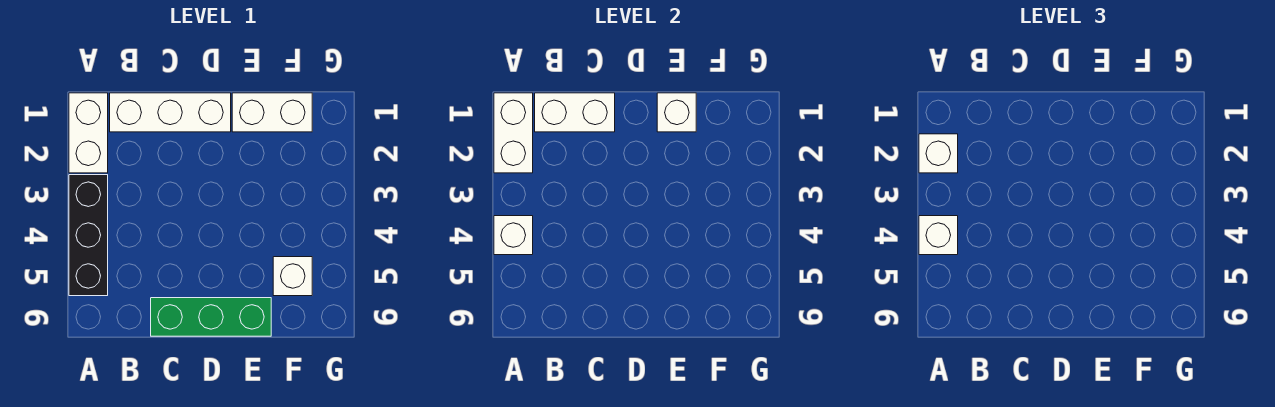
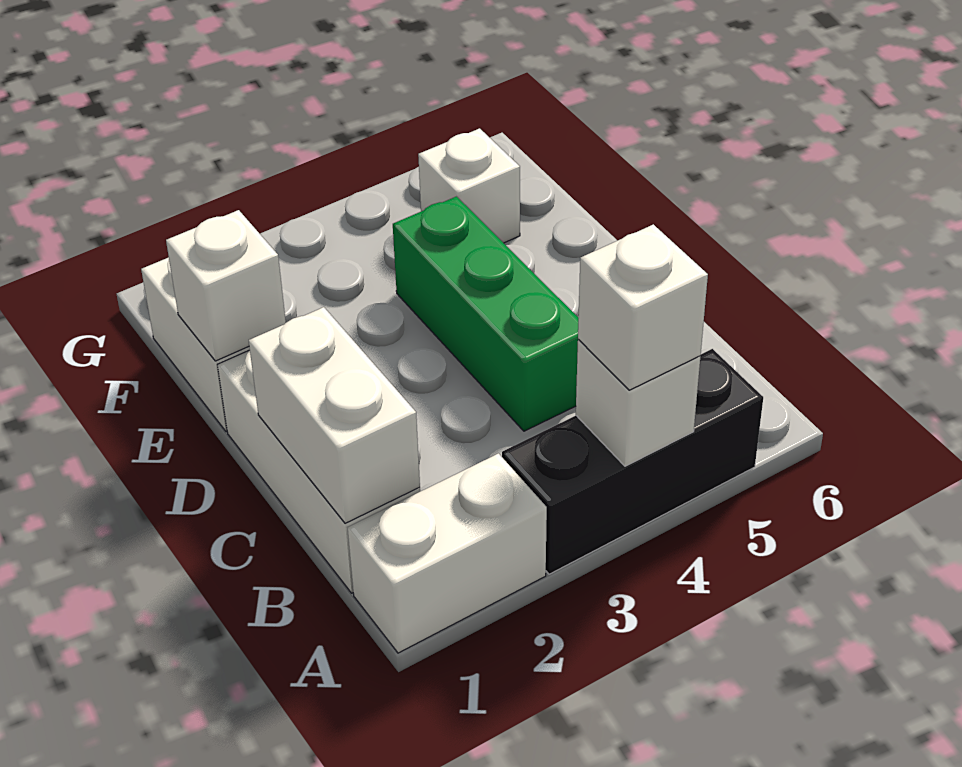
white brick A1:A2 level 2 -> none
white brick A2 level 3 -> none
green brick C6:E6 level 1 -> green brick C4:E4 level 1

